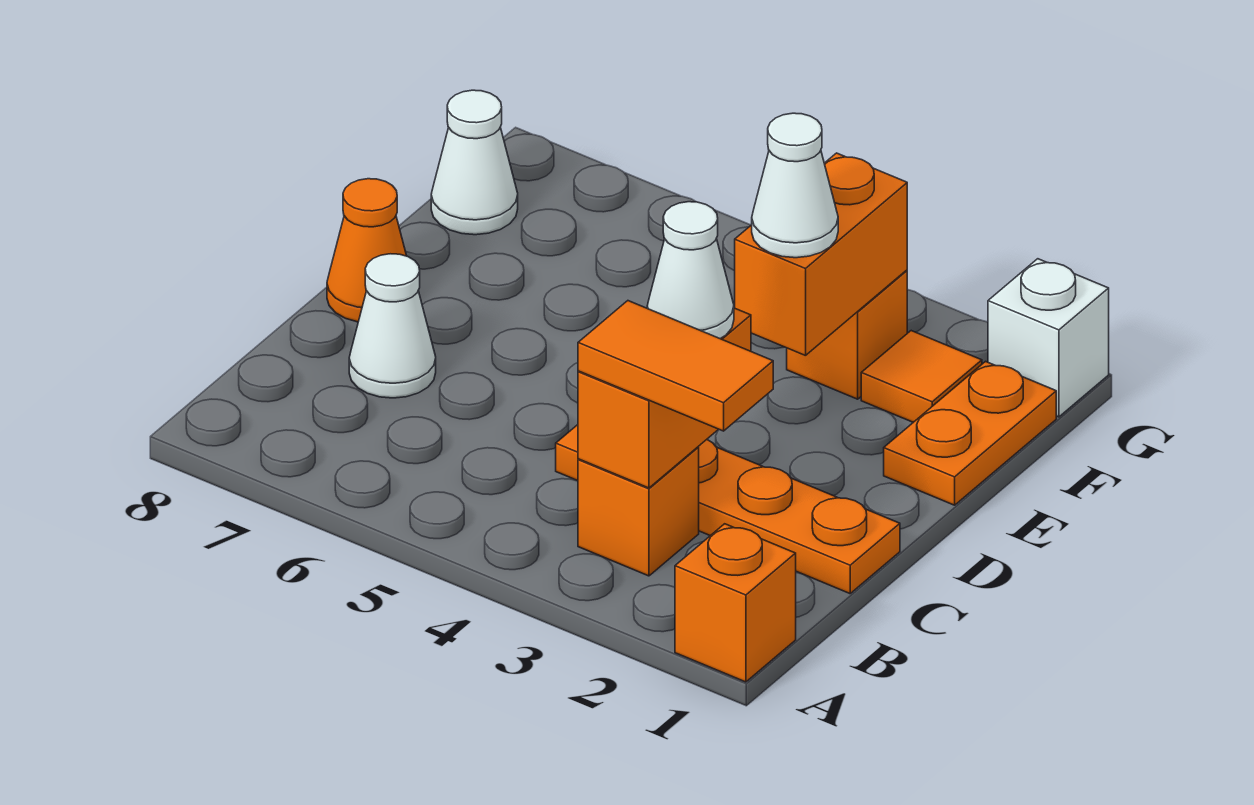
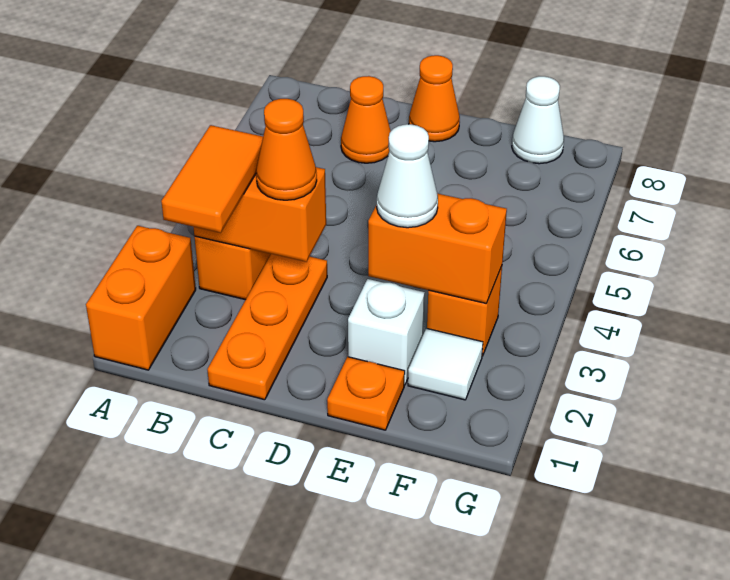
orange brick A1 level 1 -> orange brick A1:A2 level 1
orange plate C1:C4 level 1 -> orange plate C1:C3 level 1
white cone C3 level 3 -> orange cone C3 level 3
white cone C7 level 1 -> orange cone C7 level 1
orange plate E1:F1 level 1 -> orange plate E1 level 1
orange tile F2 level 1 -> white tile F2 level 1
white brick G1 level 1 -> white brick E2 level 1

